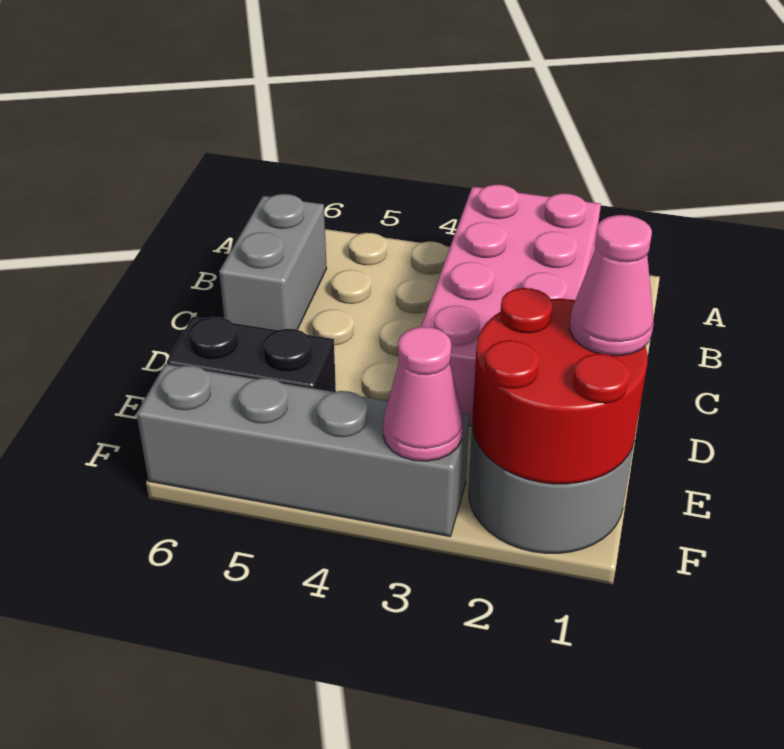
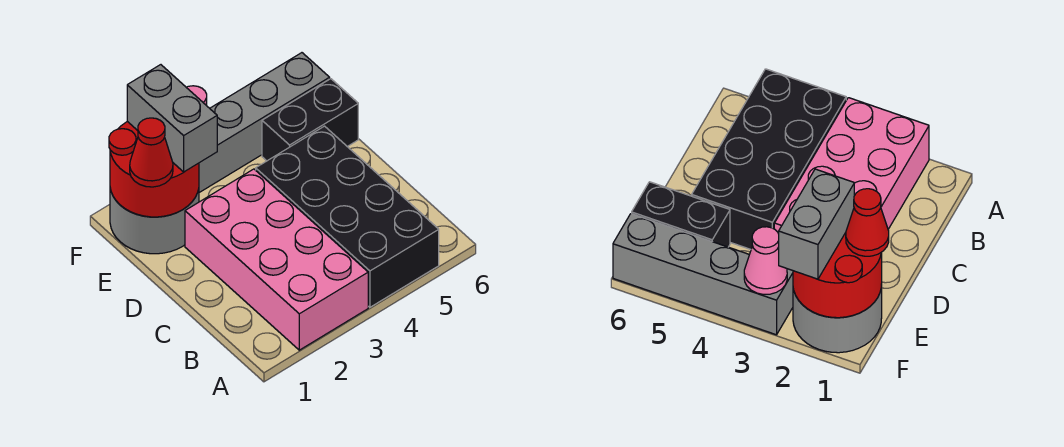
none -> black brick A4:D5 level 1
grey brick B6:C6 level 1 -> grey brick E2:F2 level 3
pink cone E1 level 3 -> red cone E1 level 3

